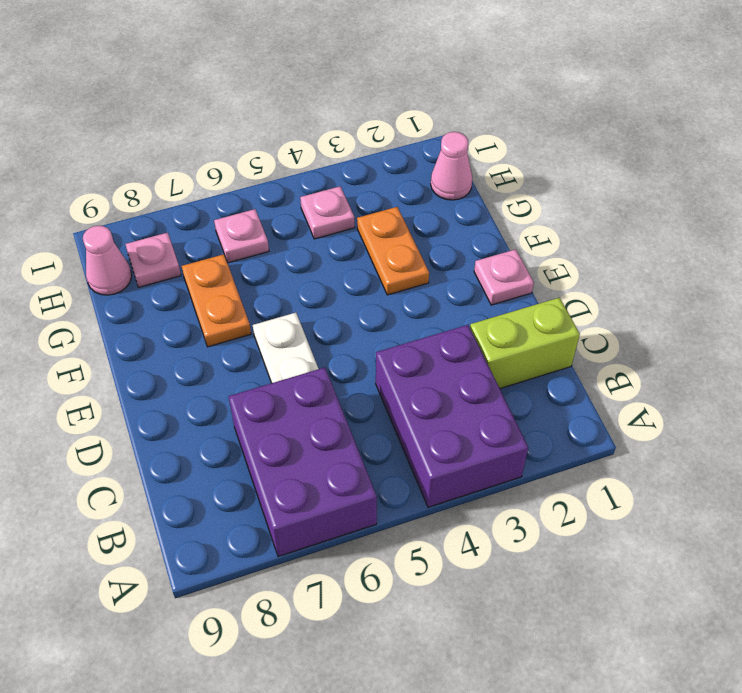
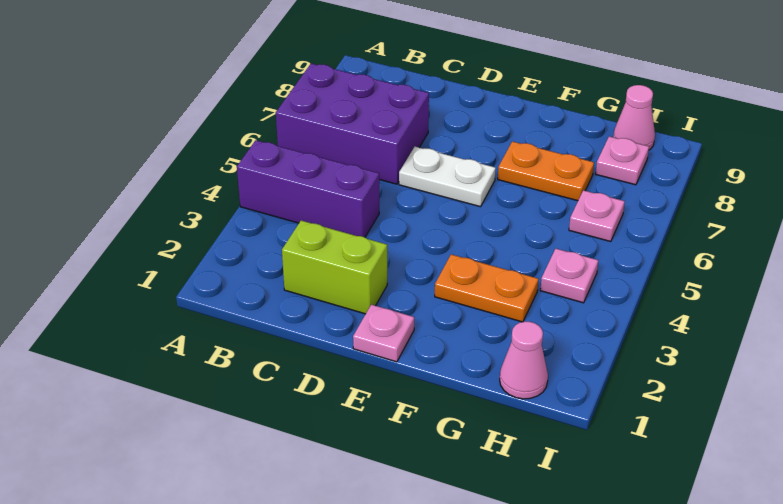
purple brick A3:C4 level 1 -> purple brick A4:C4 level 1
lime brick C1:C2 level 1 -> lime brick C2:D2 level 1

